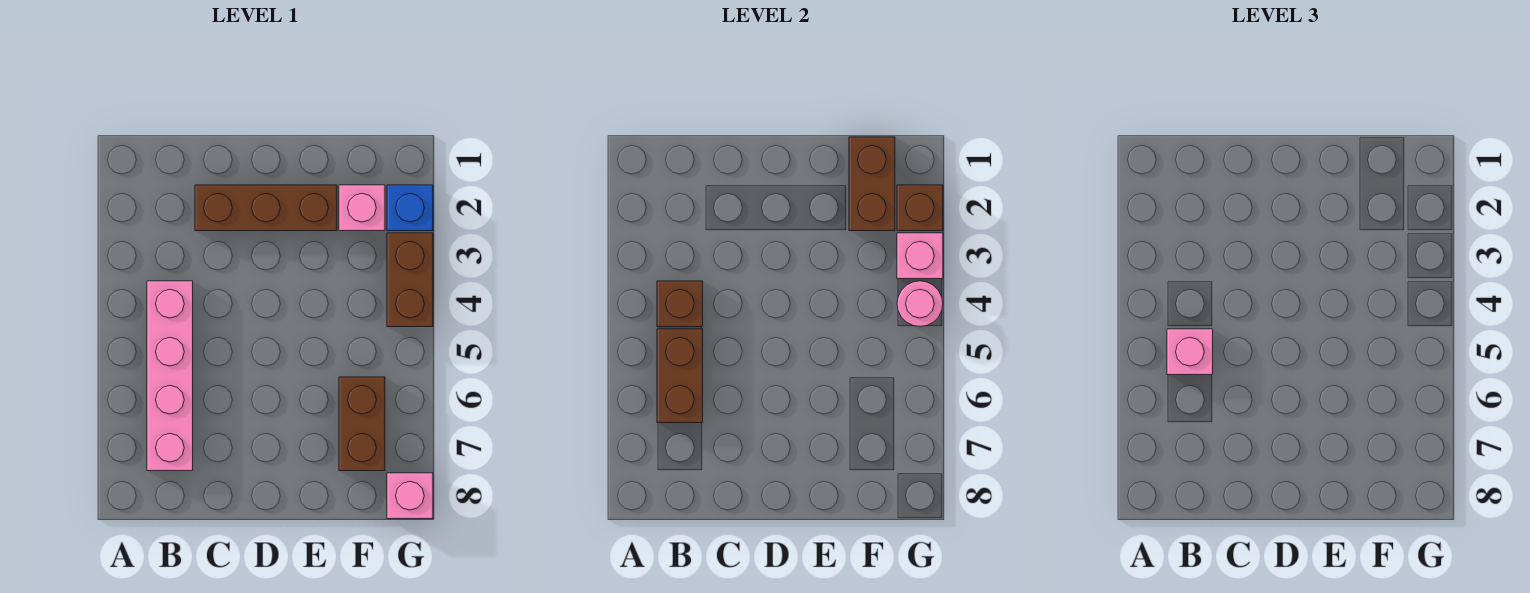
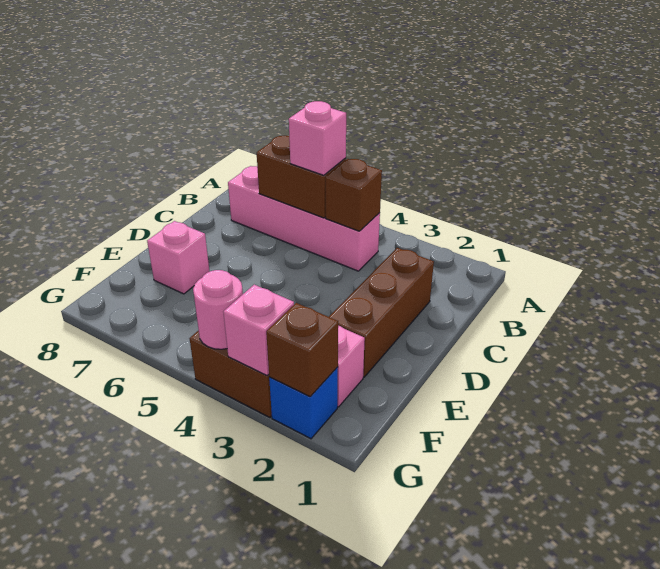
brown brick F1:F2 level 2 -> none
brown brick F6:F7 level 1 -> none
pink brick G8 level 1 -> pink brick E7 level 1

